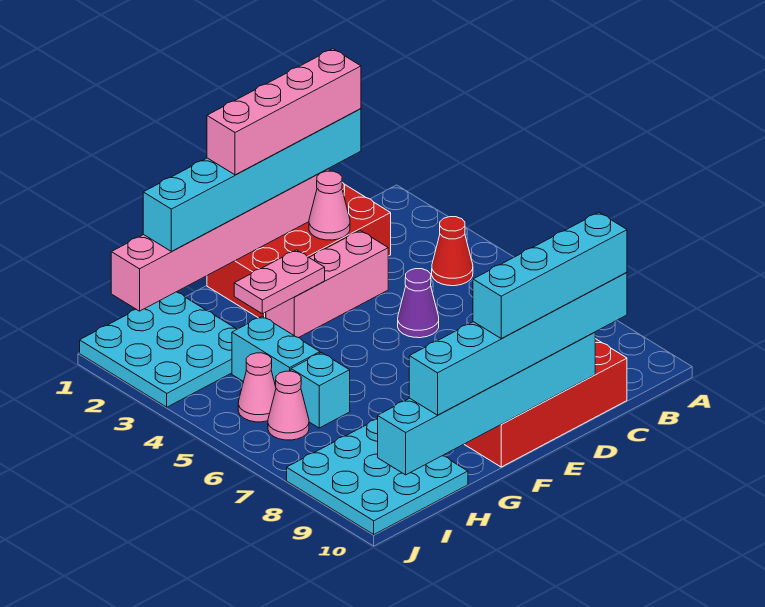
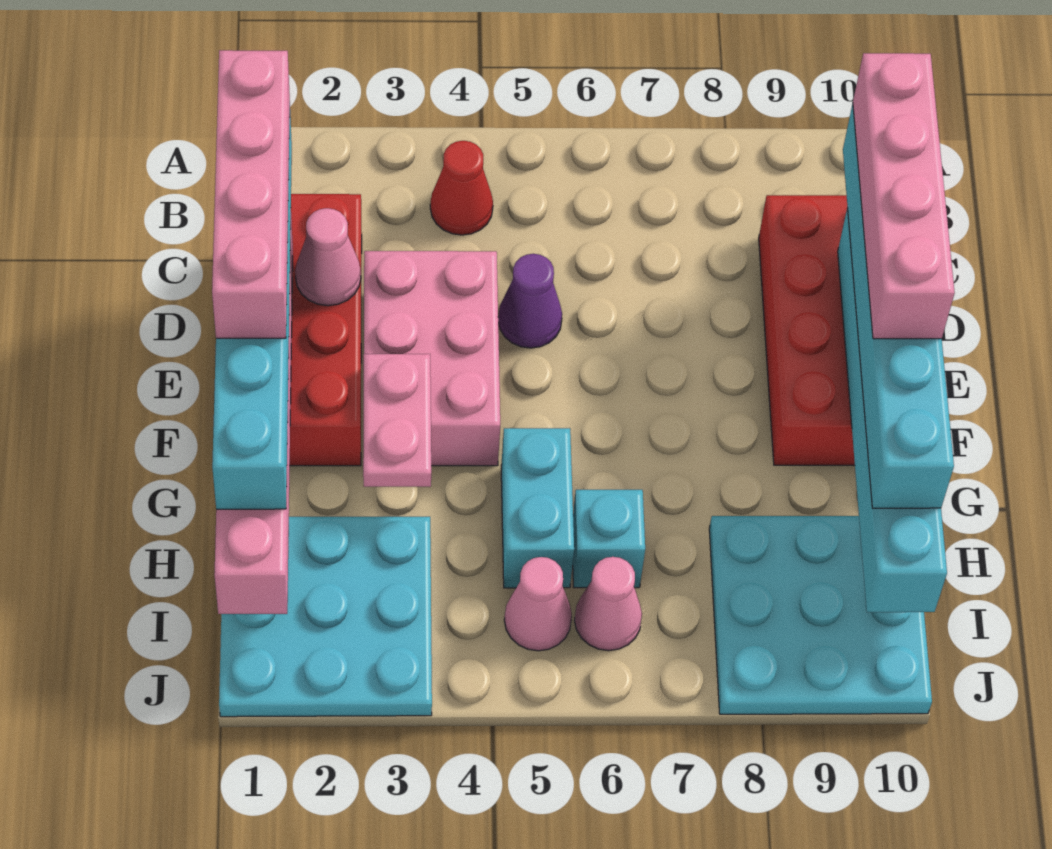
cyan brick C10:F10 level 4 -> pink brick C10:F10 level 4
pink brick D3:F3 level 1 -> pink brick D3:F4 level 1
cyan brick H4:H5 level 1 -> cyan brick G5:H5 level 1

